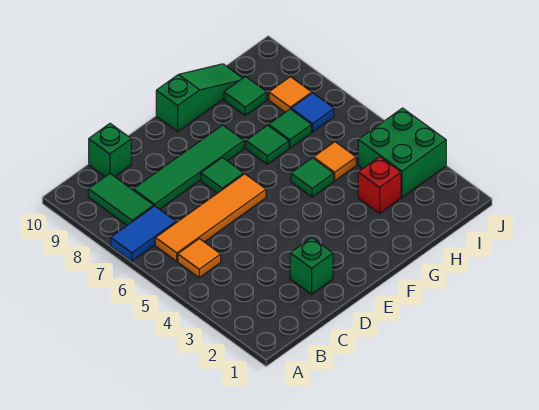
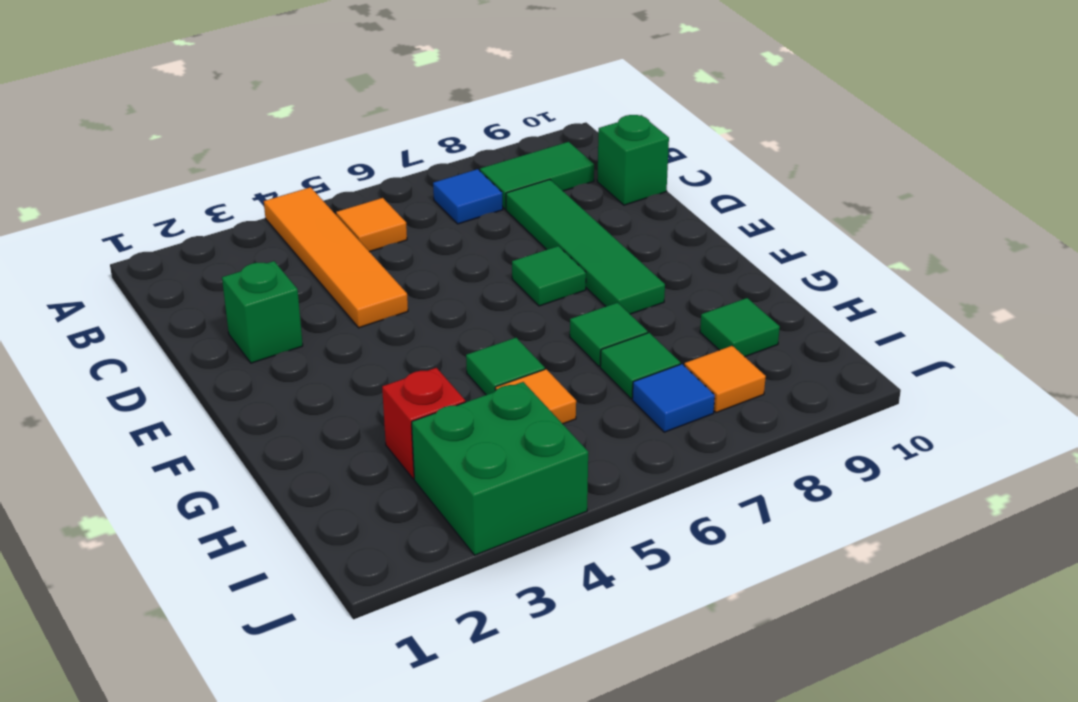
blue tile A7:B7 level 1 -> blue tile B7 level 1
orange tile B6:E6 level 1 -> orange tile A4:D4 level 1
green slope F10:H10 level 1 top F -> none

